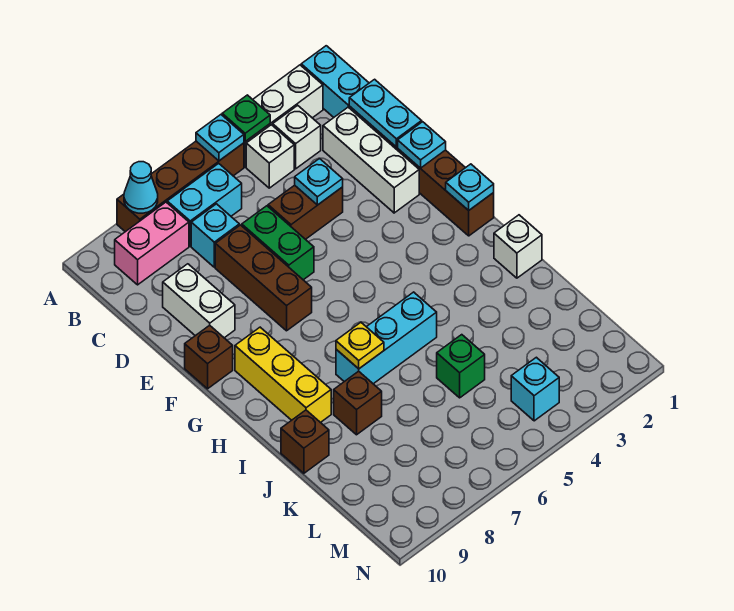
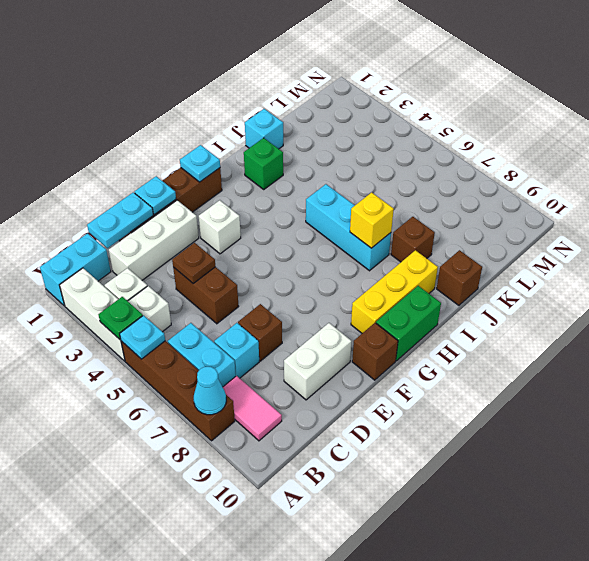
pink brick B8:B9 level 1 -> pink tile B8:B9 level 1
cyan plate D4 level 2 -> brown plate D4 level 2
green brick D6:E6 level 1 -> green brick G10:H10 level 1
brown brick D7:F7 level 1 -> brown brick D7 level 1
white brick I1 level 1 -> white brick F3 level 1
yellow plate I7 level 2 -> yellow brick I7 level 2
green brick K5 level 1 -> green brick I2 level 1
cyan brick M4 level 1 -> cyan brick J1 level 1

